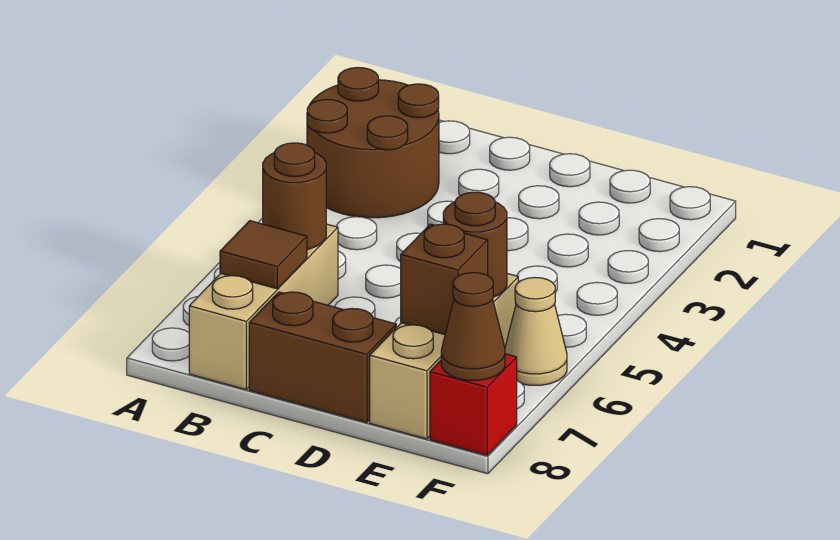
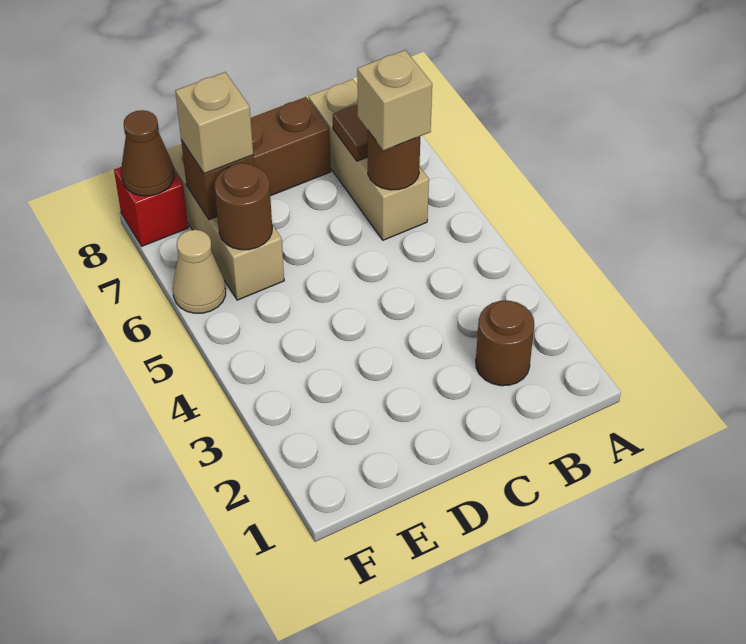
brown round brick A2:B3 level 1 -> brown round brick B2 level 1
none -> tan brick B6 level 3
none -> tan brick E7 level 3

